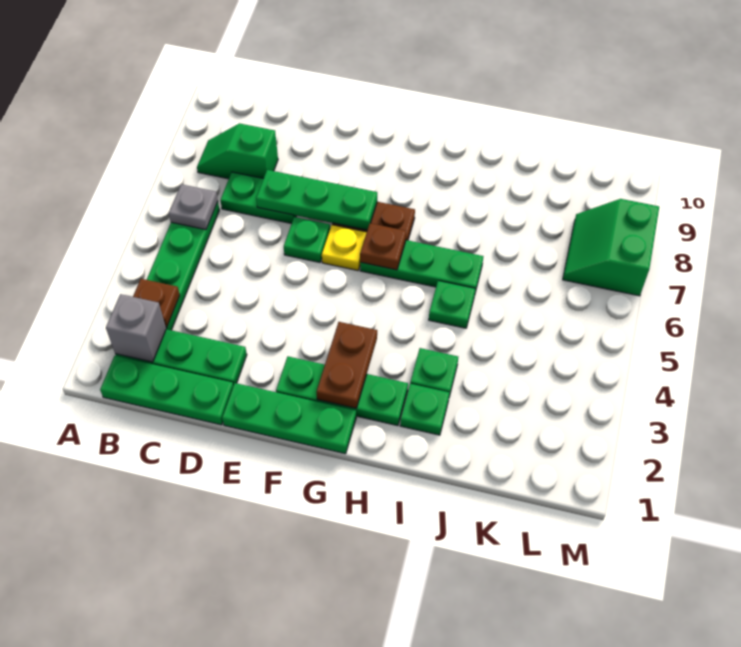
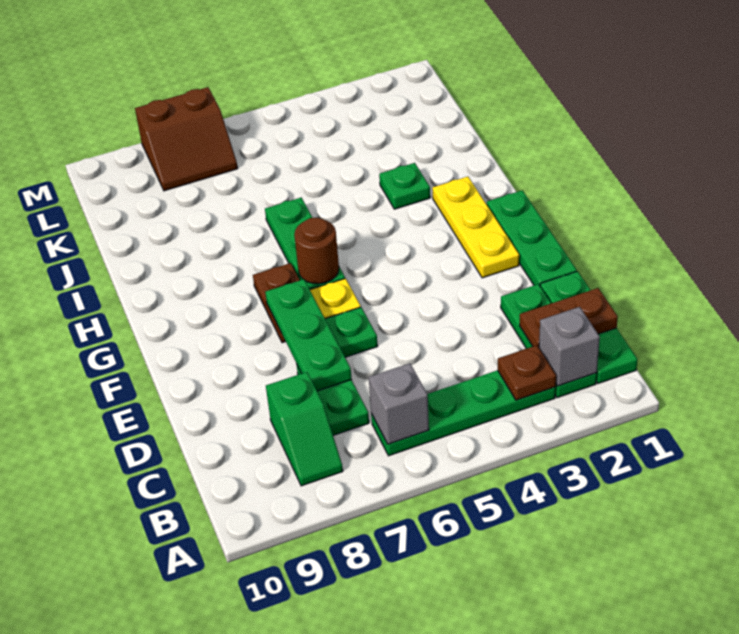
grey plate B6 level 2 -> grey brick B6 level 2
green plate F2:H2 level 1 -> yellow plate F2:H2 level 1
brown plate G2:G3 level 2 -> brown plate C1:C2 level 2
brown plate G6 level 2 -> brown round brick G6 level 2
green plate I2 level 1 -> none
green plate I5 level 1 -> none
green slope L7:M8 level 1 top M -> brown slope L7:M8 level 1 top M

